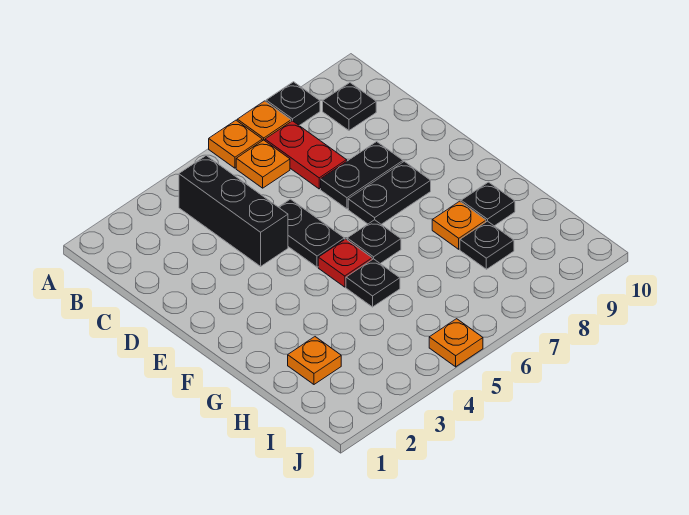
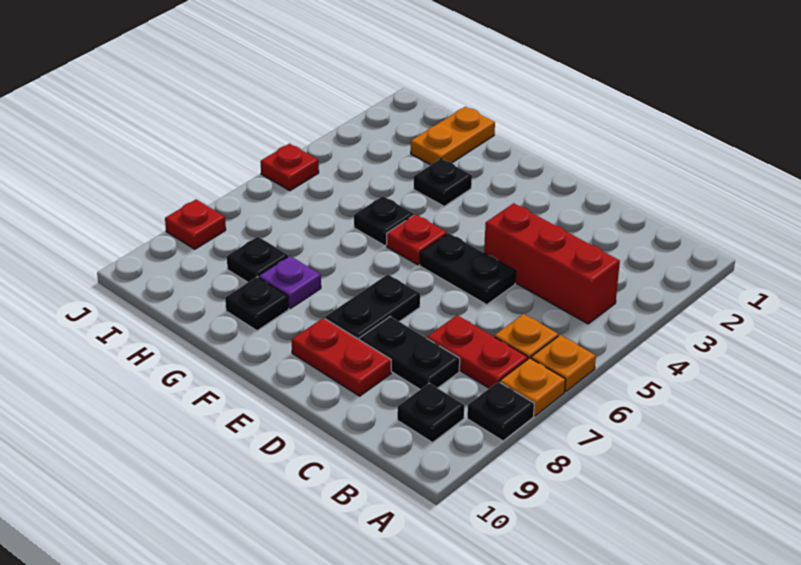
black brick B4:D4 level 1 -> red brick B4:D4 level 1
black plate D7:D8 level 1 -> black plate C8:D8 level 1
none -> red plate D9:E9 level 1
black plate F6 level 1 -> black plate G3 level 1
orange plate G8 level 1 -> purple plate G8 level 1
orange plate H2 level 1 -> orange plate H1:H2 level 1
orange plate J5 level 1 -> red plate J5 level 1
none -> red plate J8 level 1

